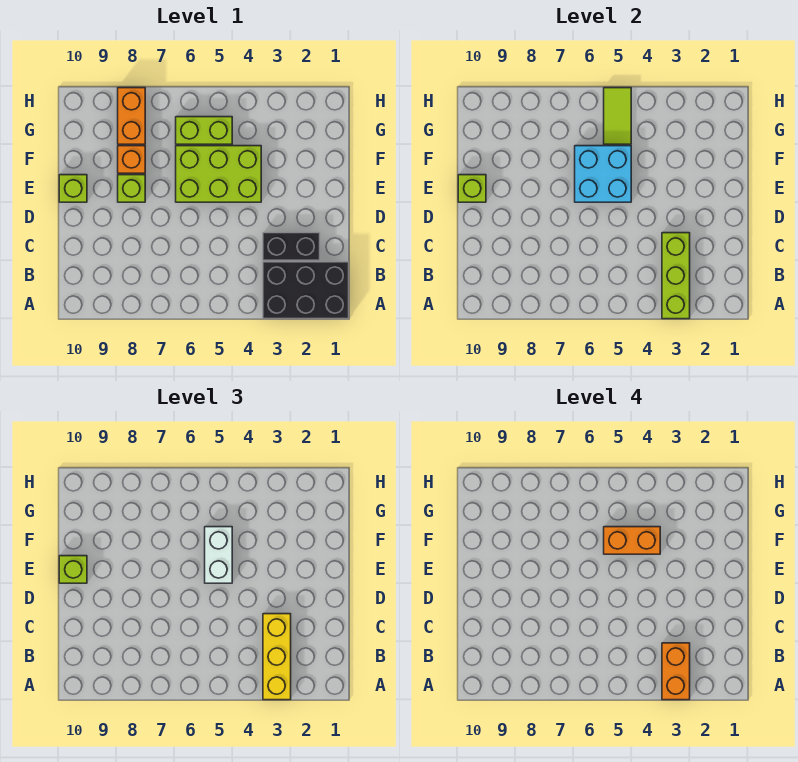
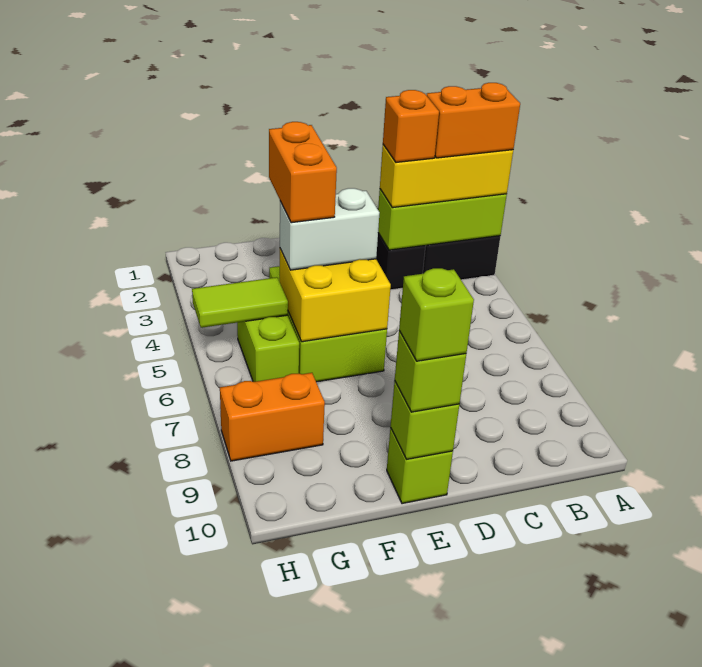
cyan brick E5:F6 level 2 -> yellow brick E5:F6 level 2
lime brick E8 level 1 -> lime brick E10 level 4
orange brick F8 level 1 -> orange brick C3 level 4

